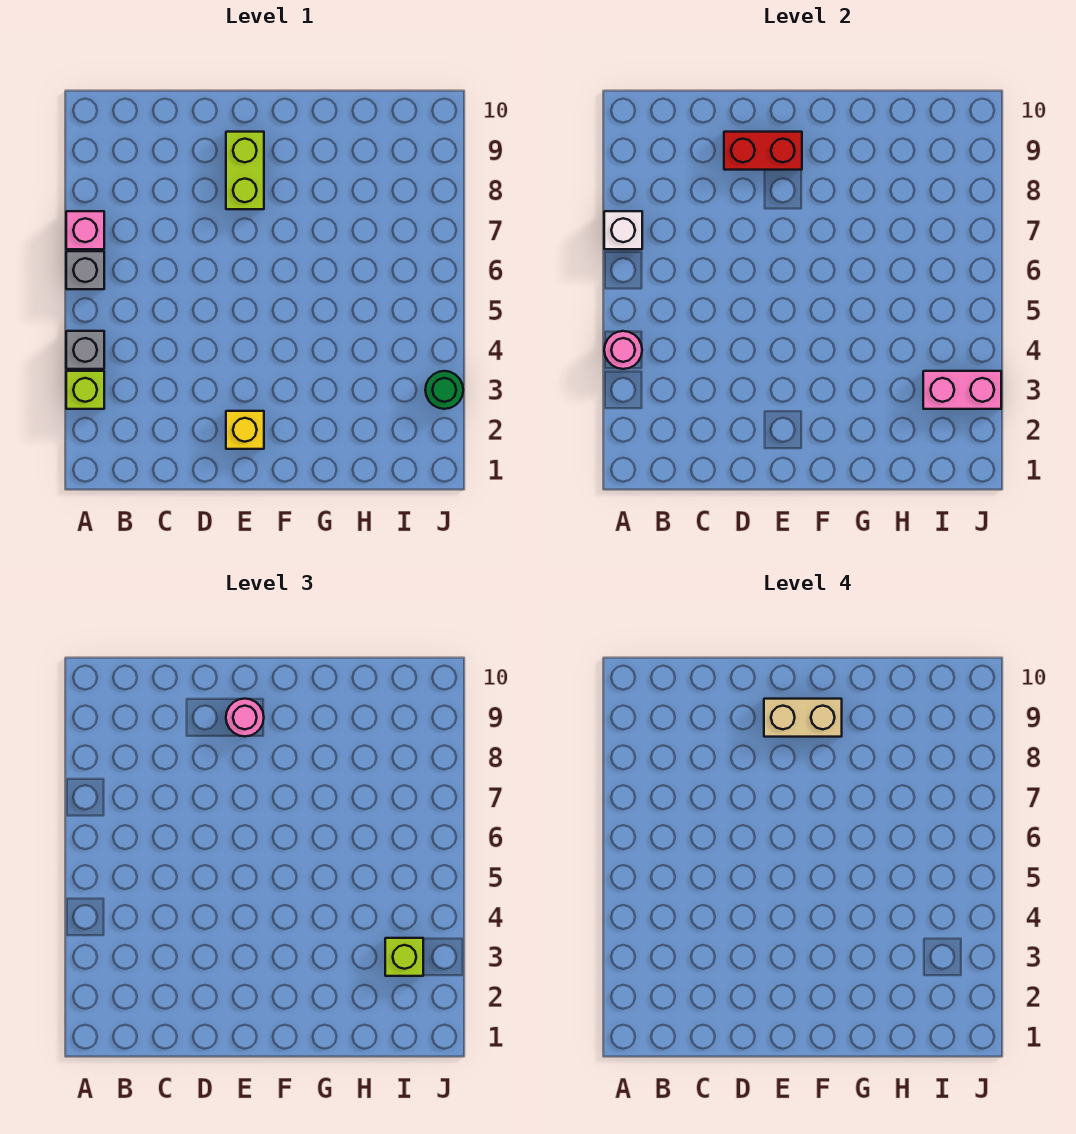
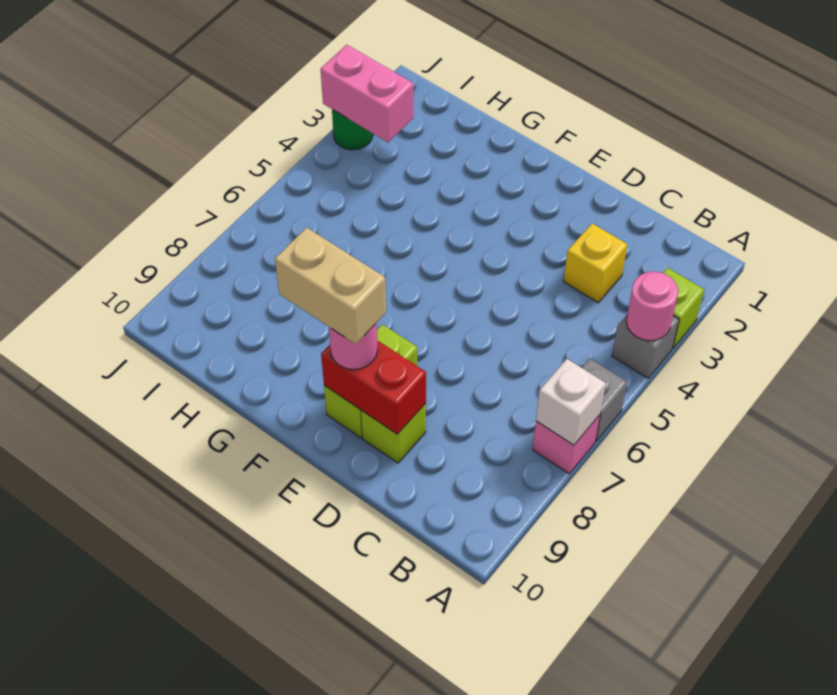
yellow brick E2 level 1 -> yellow brick C3 level 1
lime brick I3 level 3 -> lime brick D9 level 1

